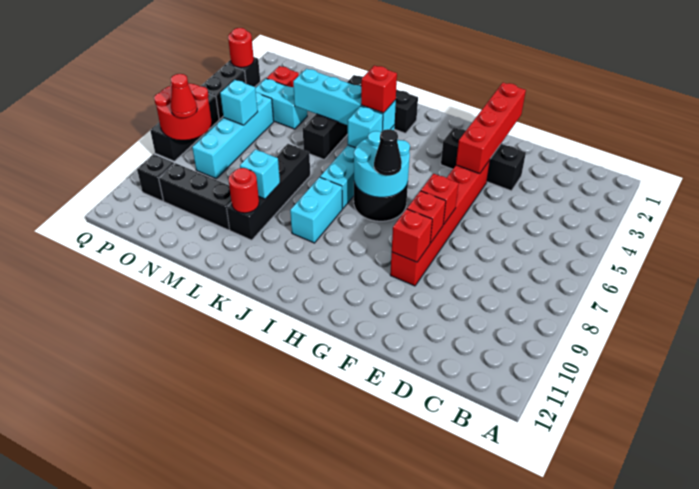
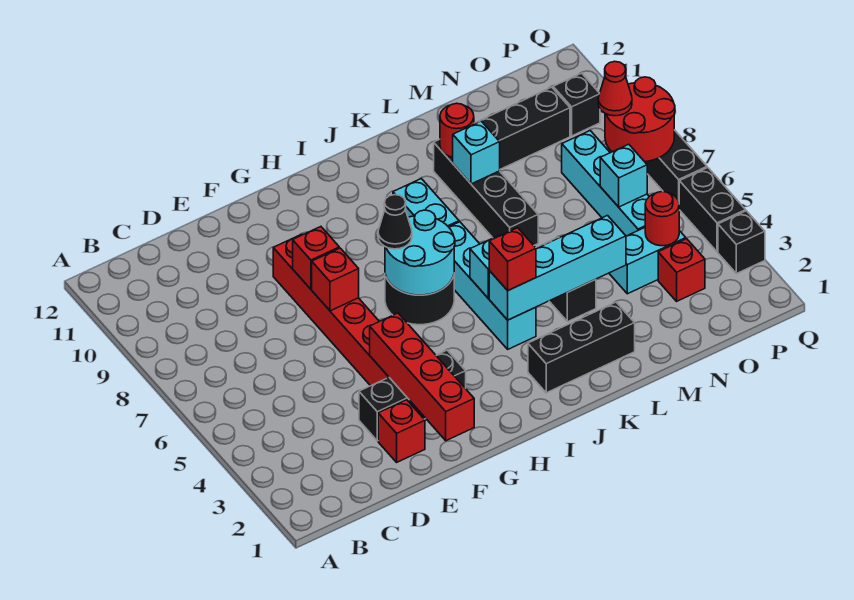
red brick F9 level 2 -> red brick E2 level 1
red round brick Q3 level 2 -> red round brick O4 level 2

